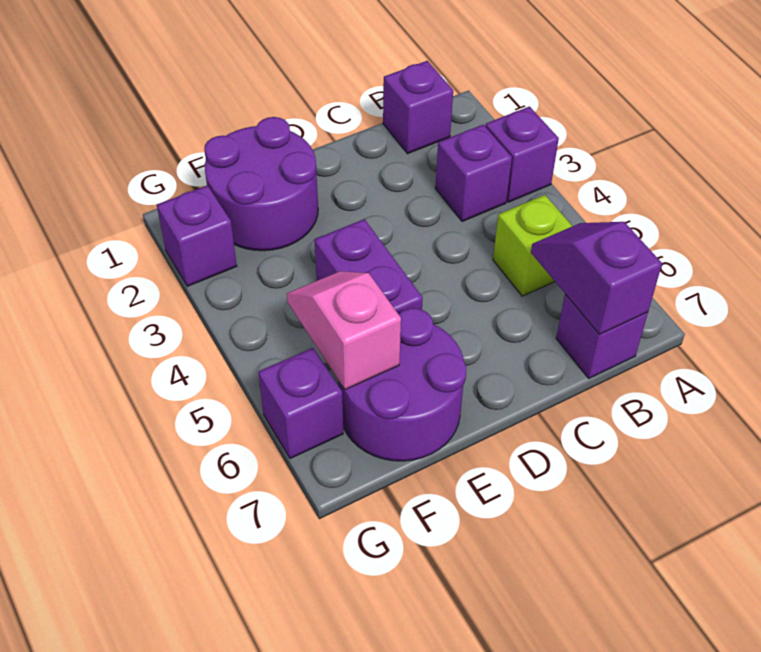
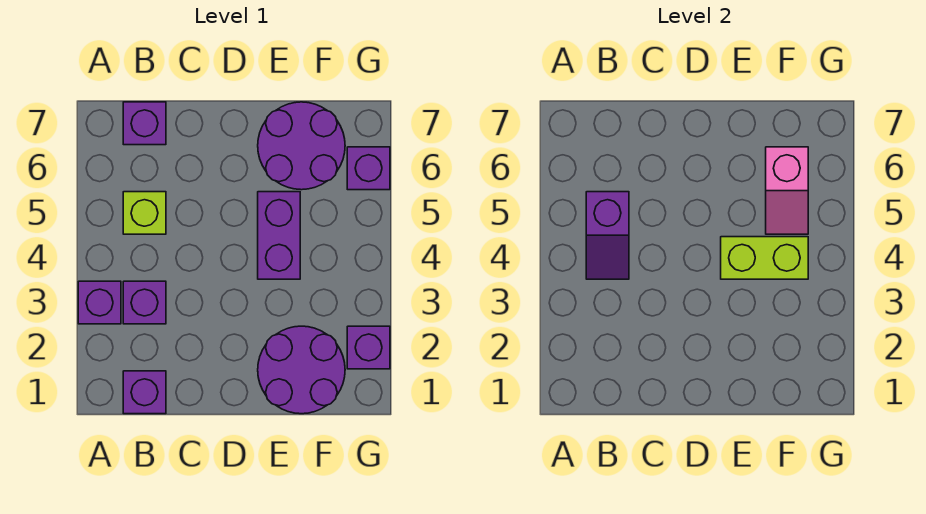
purple slope B6:B7 level 2 top 7 -> purple slope B4:B5 level 2 top 5
none -> lime brick E4:F4 level 2

